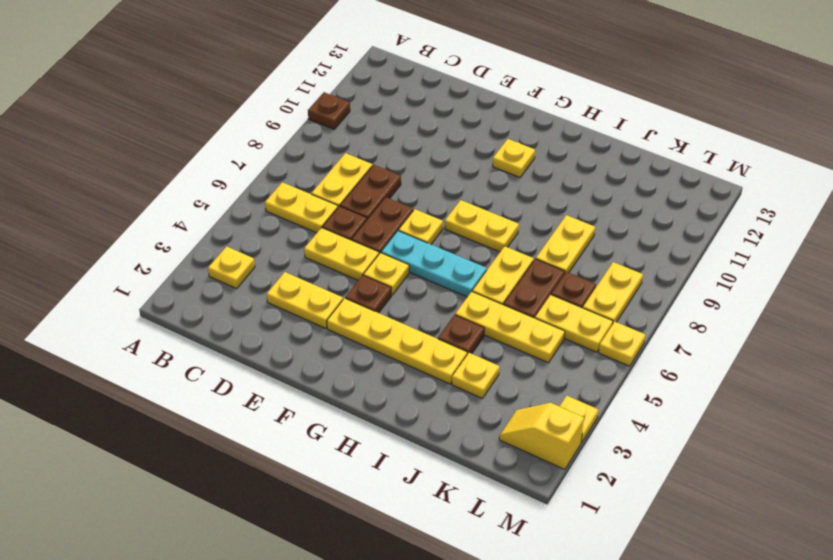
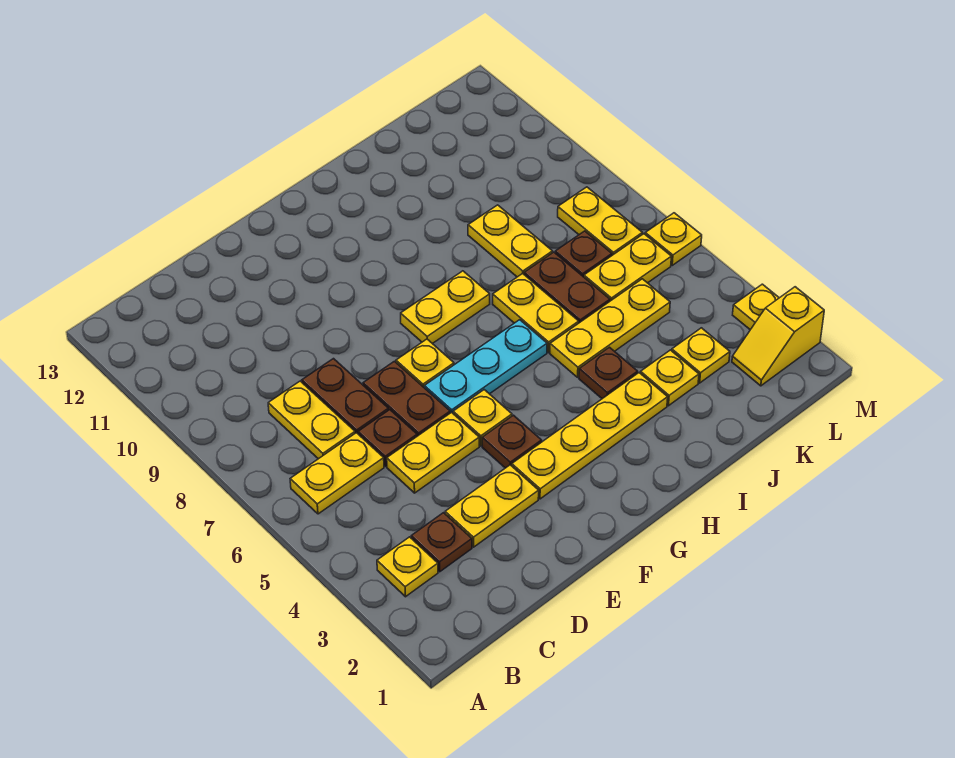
brown plate A10 level 1 -> brown plate C3 level 1
yellow plate G11 level 1 -> yellow plate K3 level 1

